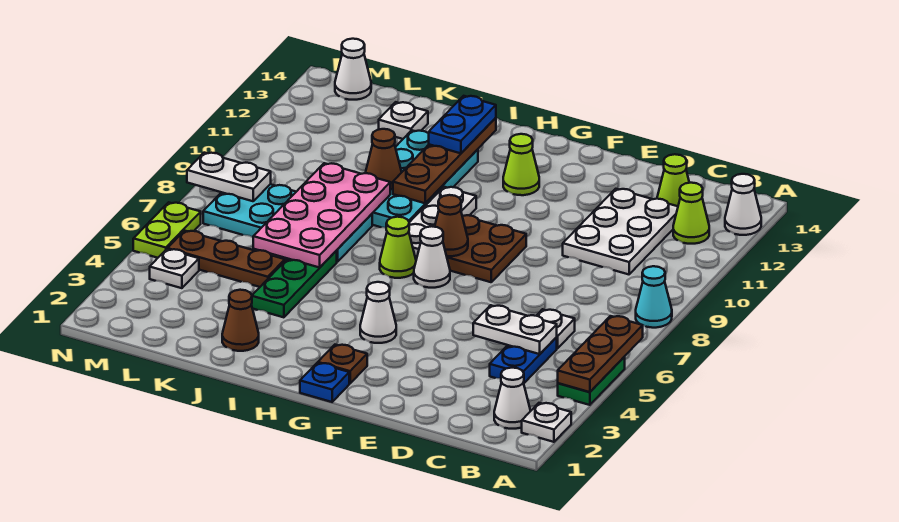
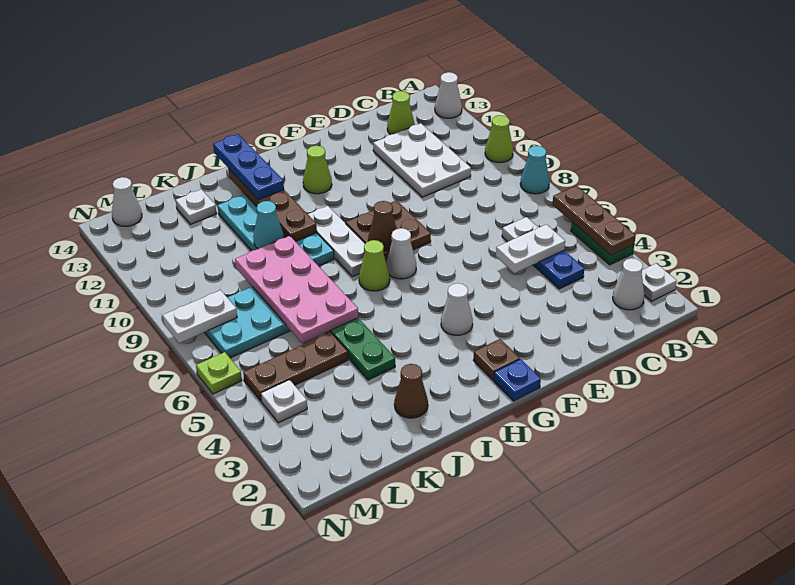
lime cone B12 level 1 -> lime cone A10 level 1
blue plate I12:I13 level 3 -> blue plate I12:I14 level 3
brown cone J10 level 2 -> cyan cone J10 level 2
lime plate N5:N6 level 1 -> lime plate N6 level 1

